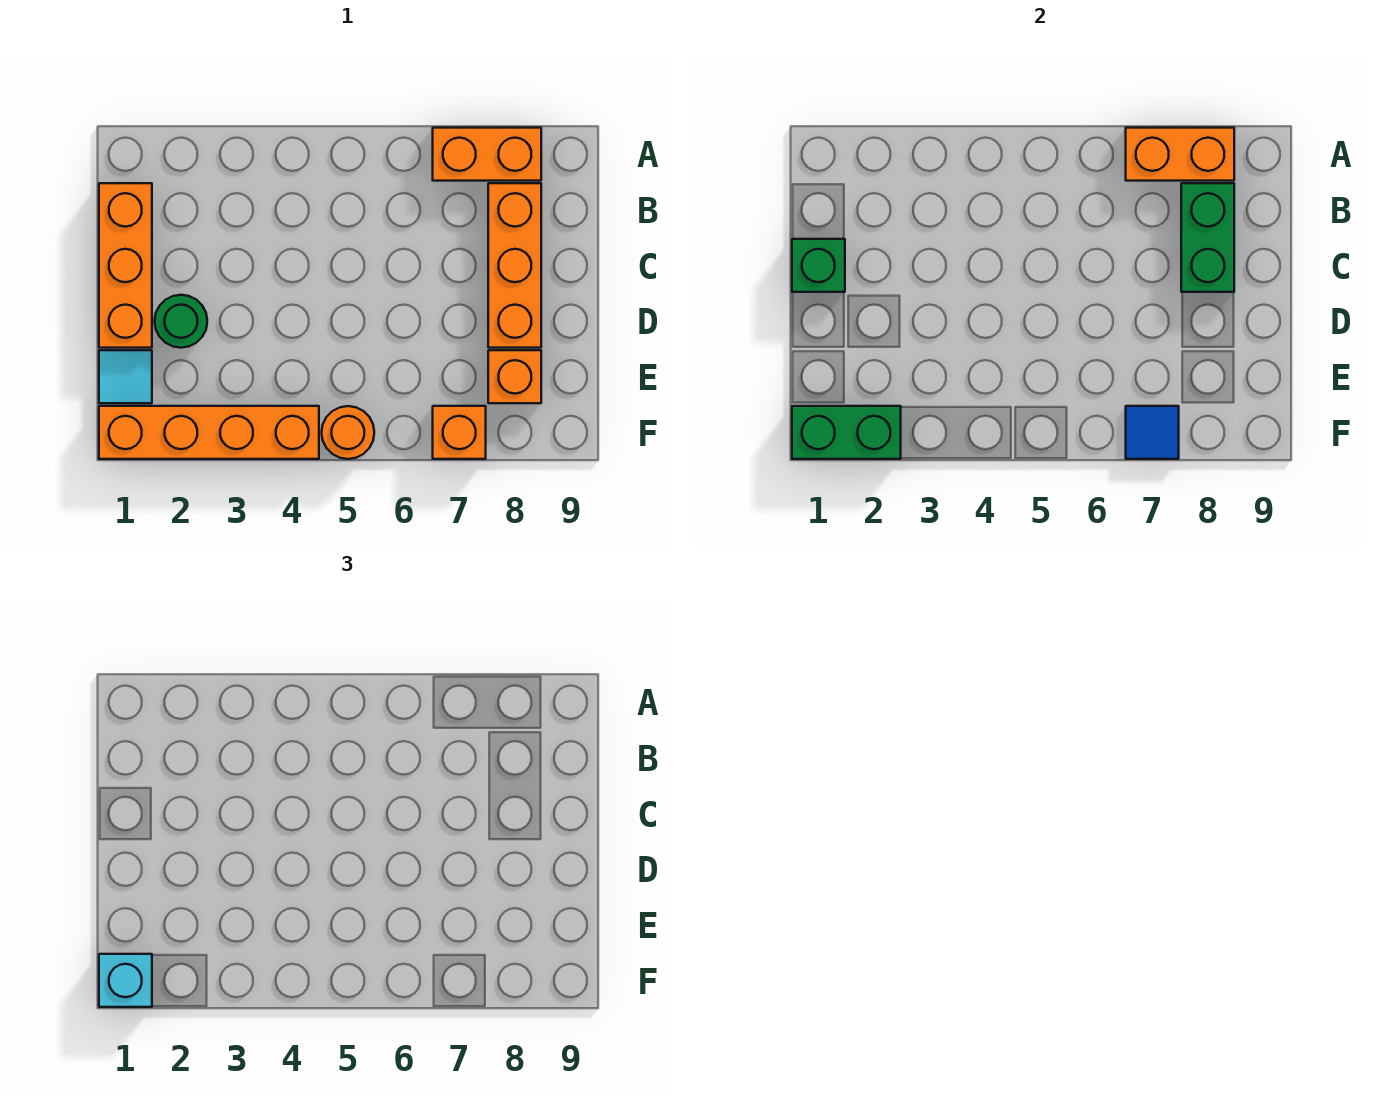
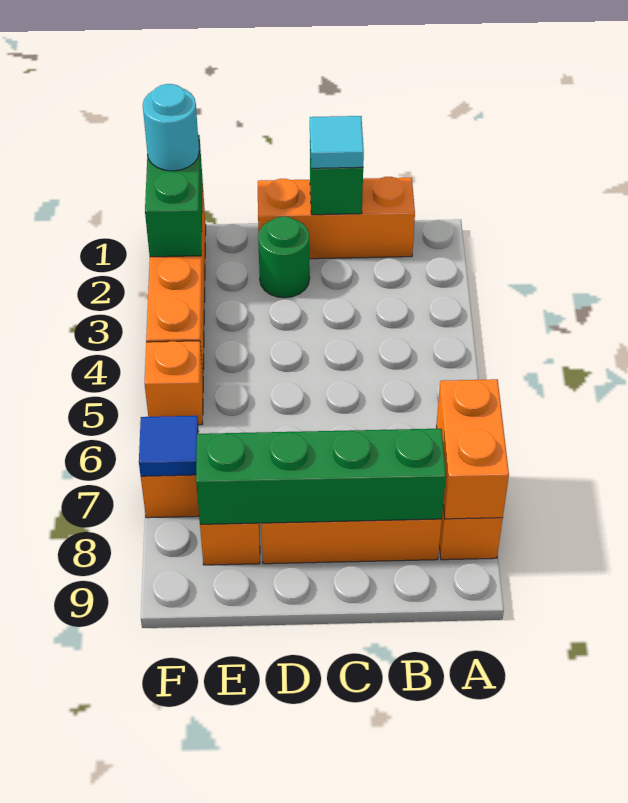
green brick B8:C8 level 2 -> green brick B8:E8 level 2
cyan tile E1 level 1 -> cyan tile C1 level 3
cyan brick F1 level 3 -> cyan round brick F1 level 3
orange round brick F5 level 1 -> orange brick F5 level 1

